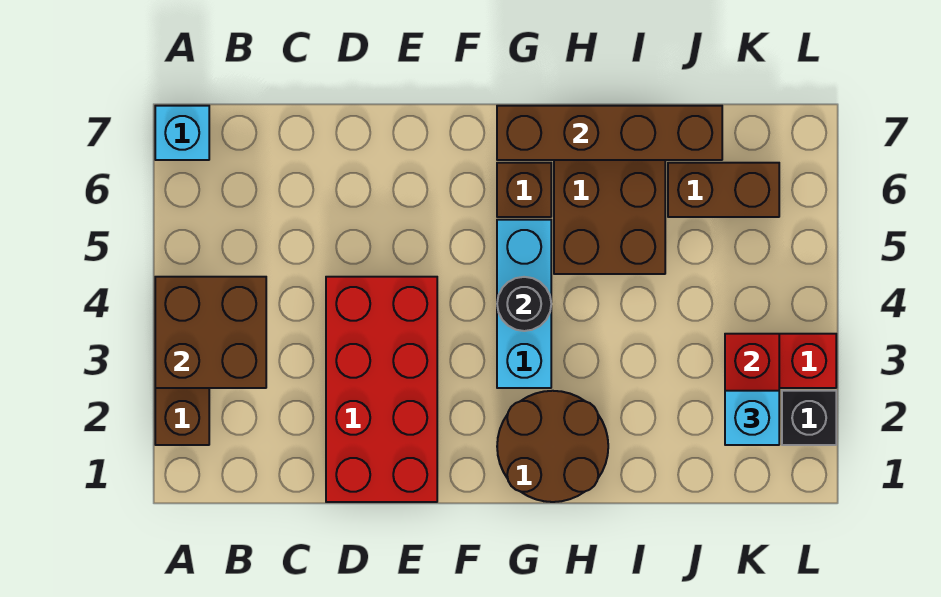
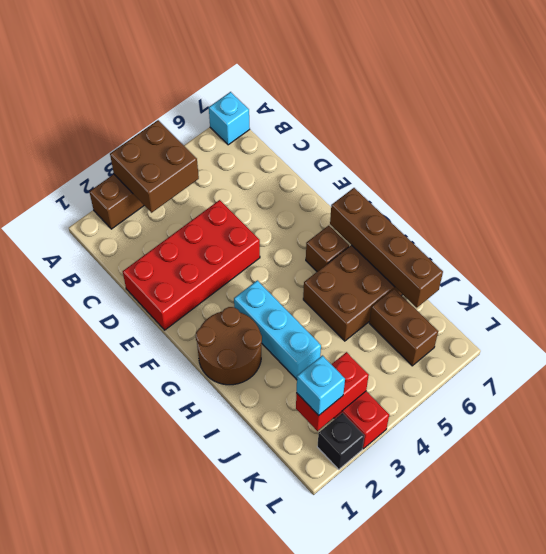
cyan brick G3:G5 level 1 -> cyan brick G3:I3 level 1
black round brick G4 level 2 -> none

